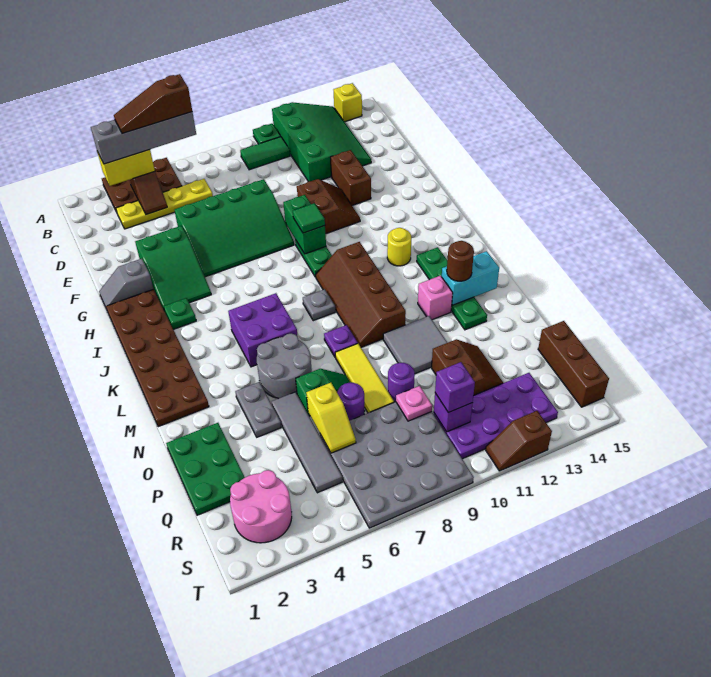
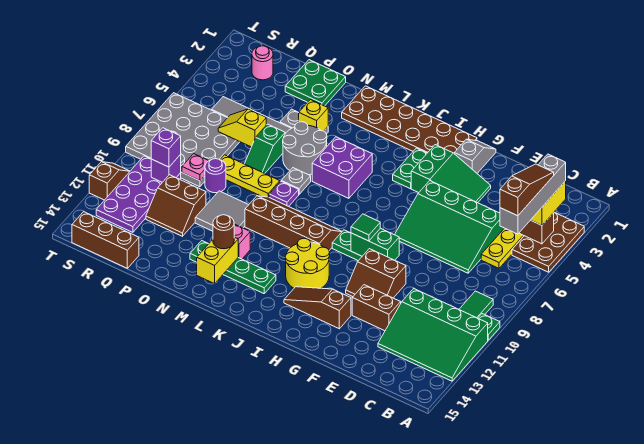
yellow brick A14 level 1 -> yellow brick N4 level 2
green slope E5:G8 level 1 top E -> green slope D5:G7 level 1 top 5
green slope F3:H4 level 1 top F -> green slope F3:H4 level 1 top H
none -> brown slope G13:I13 level 1 top G
green plate I3 level 1 -> green plate I3:I4 level 1
yellow round brick J12 level 1 -> yellow round brick I11:J12 level 1
grey plate K8 level 1 -> grey plate M7 level 1
cyan brick M13:M14 level 2 -> yellow brick M13:M14 level 2
yellow tile N8:P8 level 1 -> yellow plate N8:P8 level 1
green plate O1:Q2 level 1 -> green plate O1:P2 level 1
purple round brick P7 level 1 -> none
pink round brick R2:S3 level 1 -> pink round brick R2 level 1

